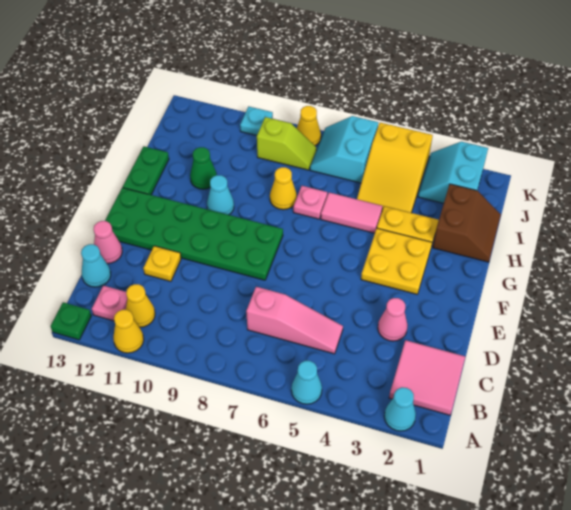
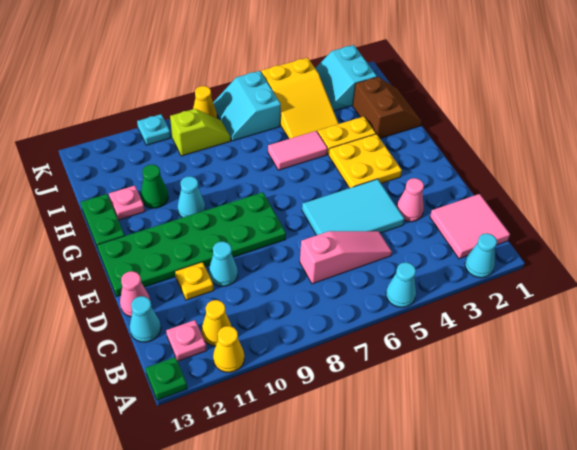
none -> cyan tile D4:E6 level 1
none -> cyan cone D10 level 1
pink plate H7 level 1 -> pink plate H12 level 1
yellow cone H8 level 1 -> none

